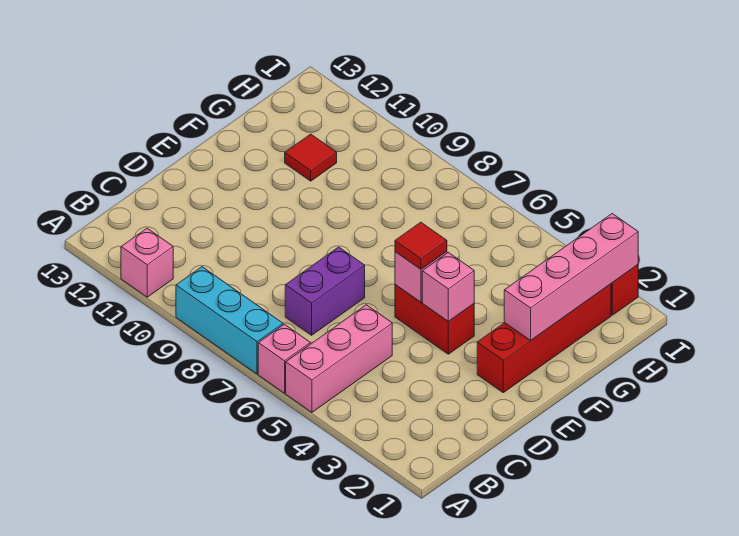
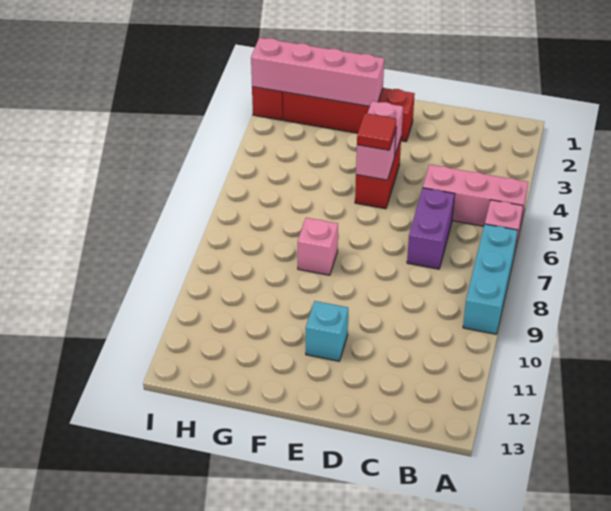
pink brick A11 level 1 -> pink brick F8 level 1
purple brick C7:D7 level 1 -> purple brick C6:C7 level 1
none -> cyan brick E11 level 1
red tile G11 level 1 -> none

